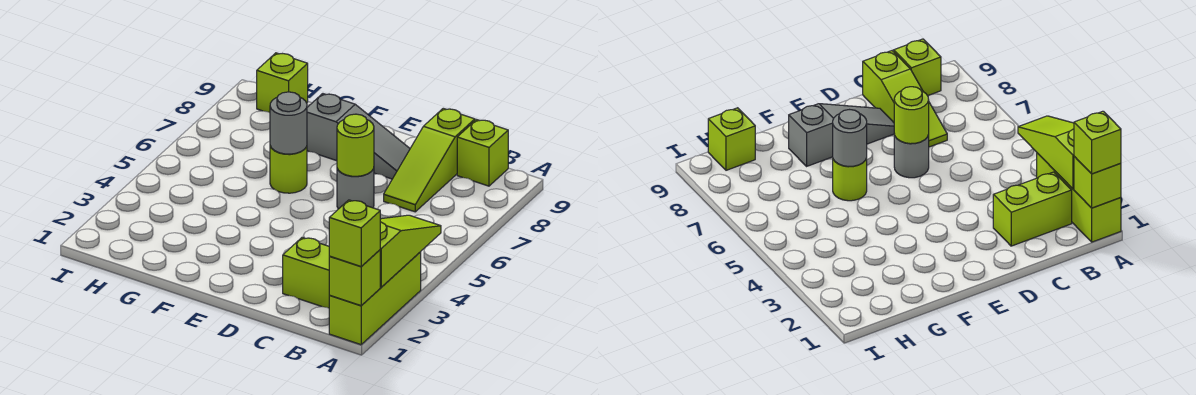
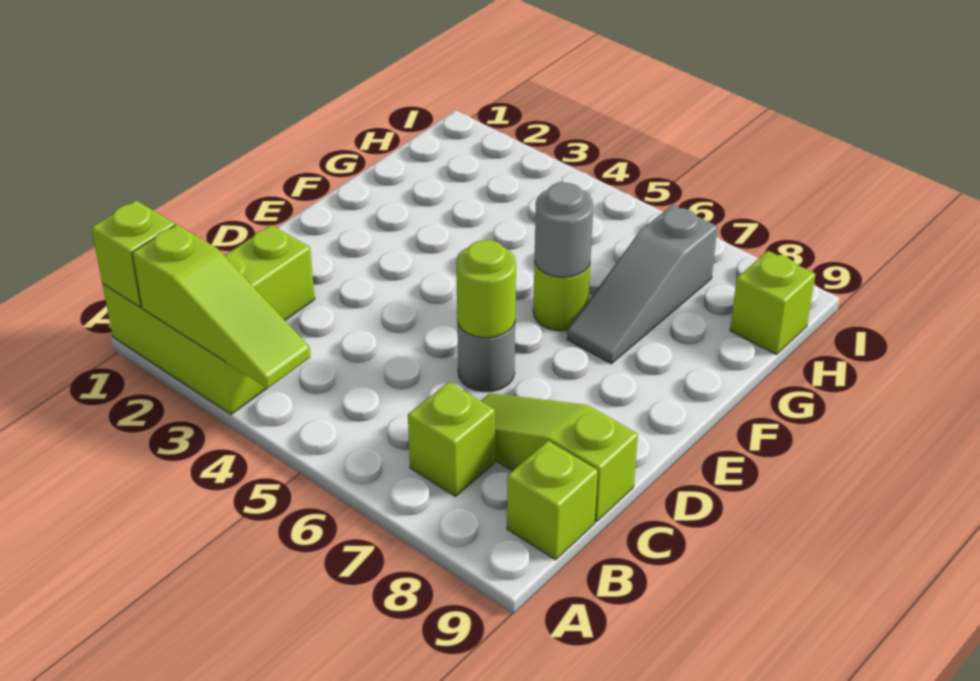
lime brick A1 level 3 -> lime brick B7 level 1
grey slope D8:F8 level 1 top F -> grey slope F7:H7 level 1 top H

